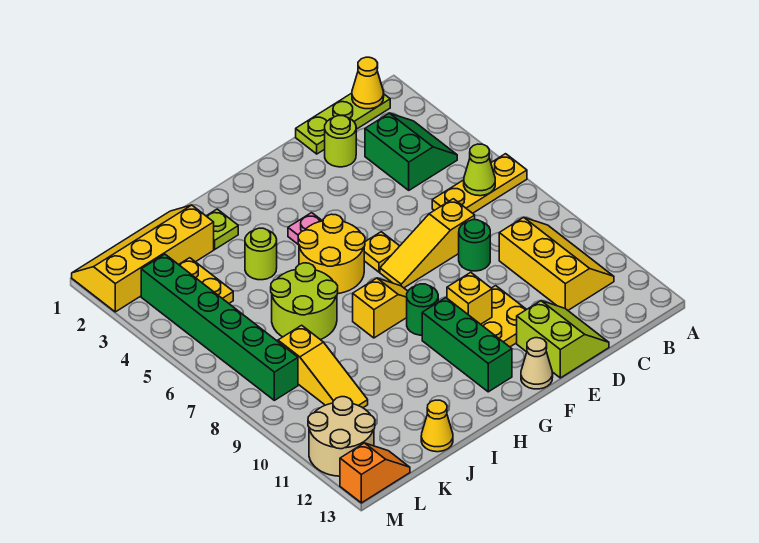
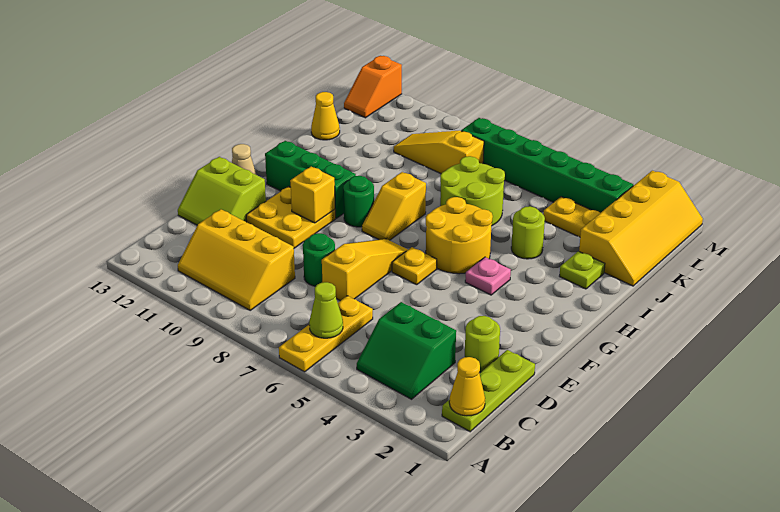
tan round brick L11:M12 level 1 -> none

